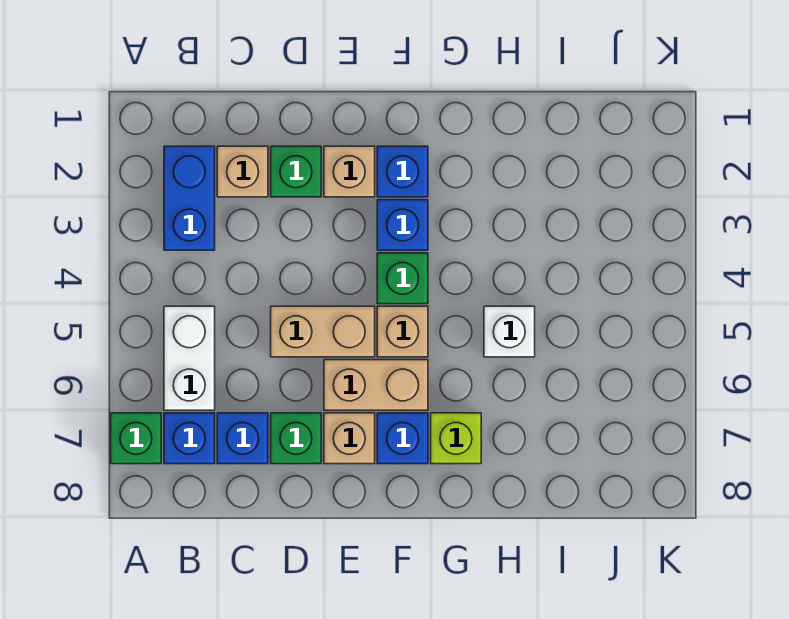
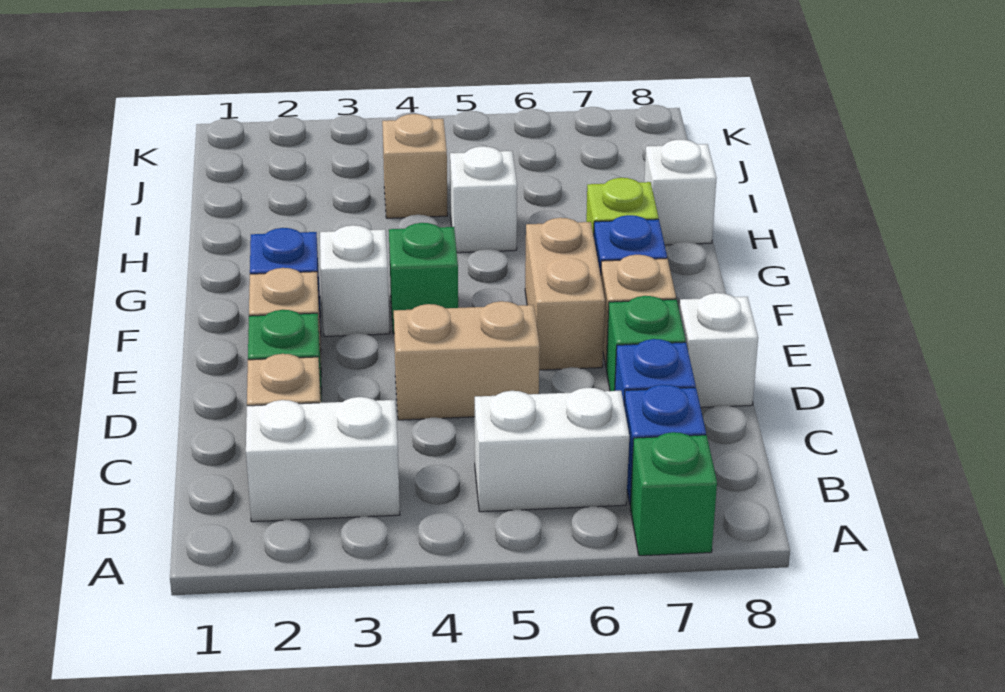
blue brick B2:B3 level 1 -> white brick B2:B3 level 1
tan brick D5:E5 level 1 -> tan brick D4:D5 level 1
none -> white brick D8 level 1
blue brick F3 level 1 -> white brick F3 level 1
tan brick F5 level 1 -> tan brick I4 level 1
none -> white brick H8 level 1

